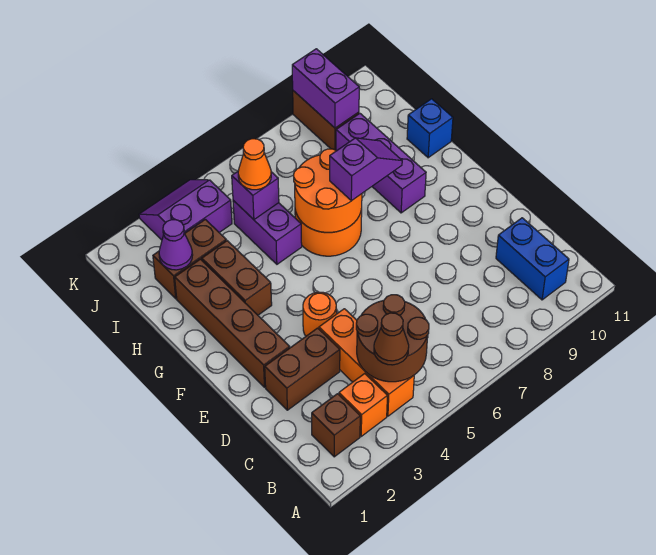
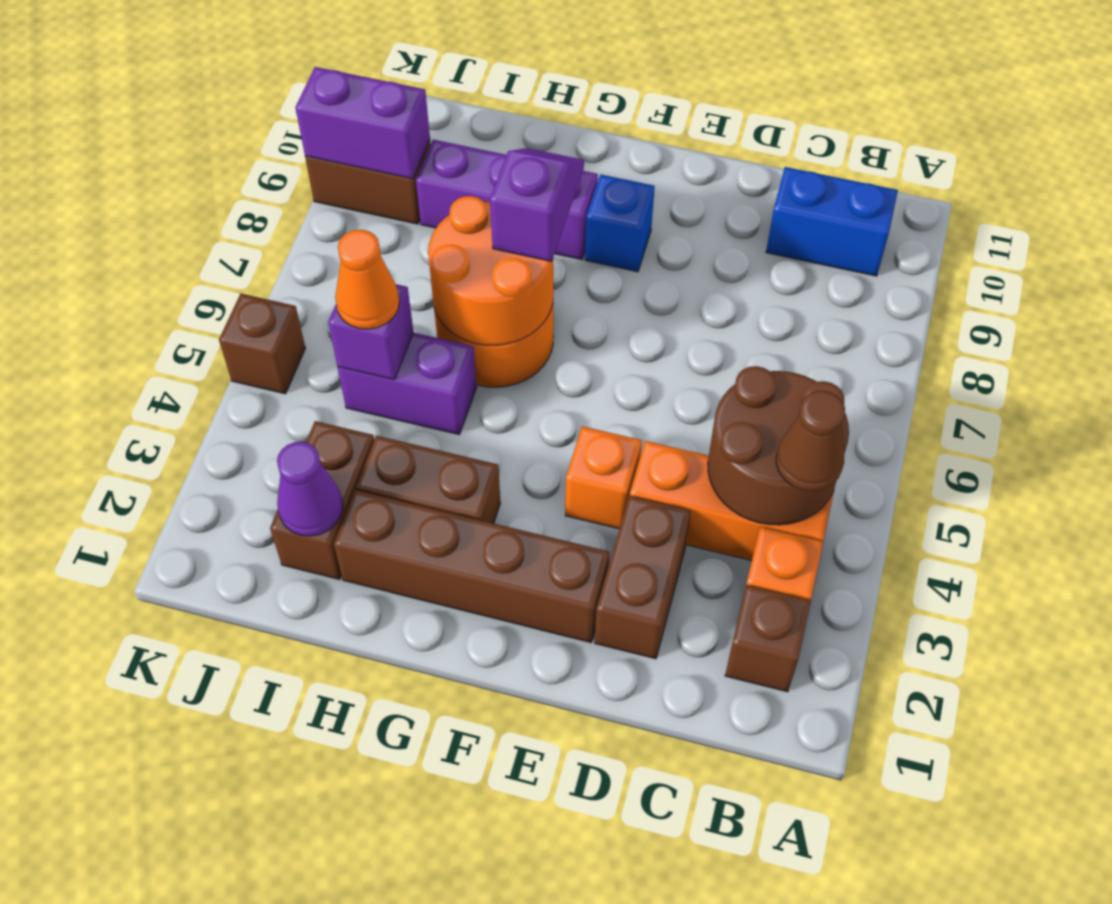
orange round brick E4 level 1 -> orange brick E4 level 1
blue brick H11 level 1 -> blue brick F9 level 1
purple slope J3:K4 level 1 top J -> none
none -> brown brick K5 level 1

